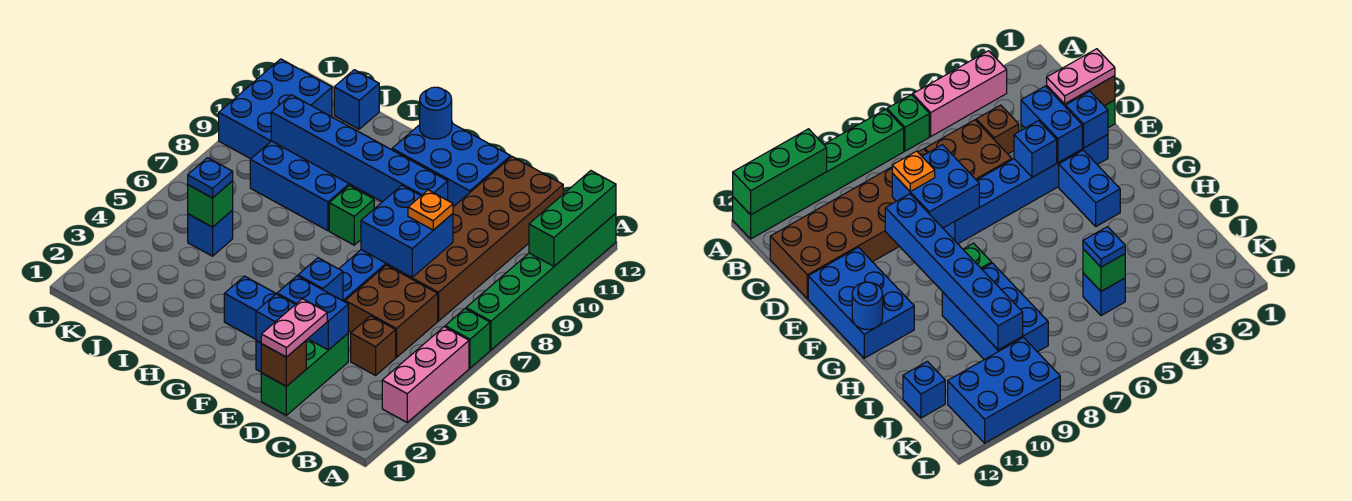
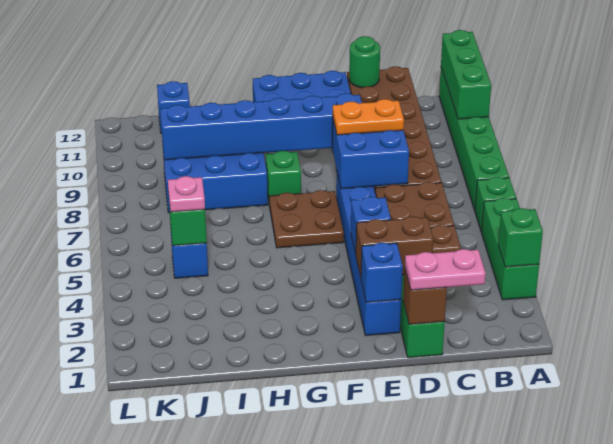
pink brick A3:A5 level 1 -> green brick A3:A5 level 1
none -> green brick A3 level 2
pink plate D1:D2 level 3 -> pink plate C1:D1 level 3
blue brick D3:E3 level 2 -> brown brick D3:E3 level 2
orange plate D8 level 3 -> orange plate D8:E8 level 3
none -> green round brick D12 level 2
blue brick F3:G3 level 1 -> none
none -> brown plate F6:G7 level 1
blue round brick G12 level 2 -> none
blue plate J5 level 3 -> pink plate J5 level 3
blue brick K9:L11 level 1 -> none

